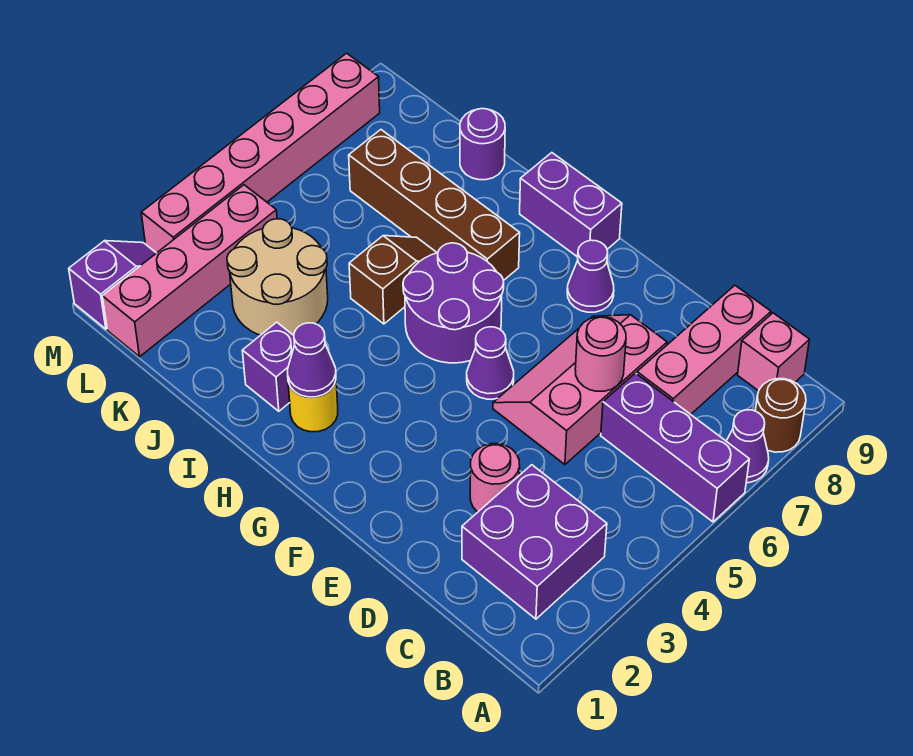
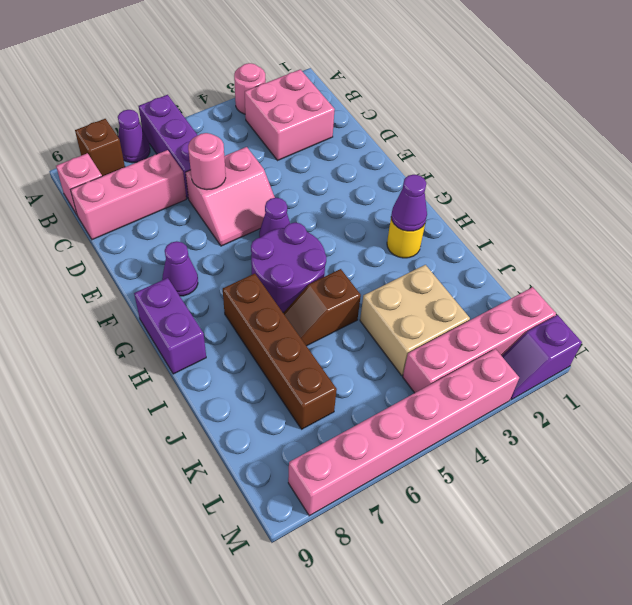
brown round brick A8 level 1 -> brown brick A8 level 1
purple brick B2:C3 level 1 -> pink brick B2:C3 level 1
pink round brick D3 level 1 -> pink round brick A3 level 1
pink slope D5:E7 level 1 top D -> pink slope D5:E6 level 1 top D
purple brick I2 level 1 -> none
tan round brick J3:K4 level 1 -> tan brick J3:K4 level 1
purple round brick J9 level 1 -> none

